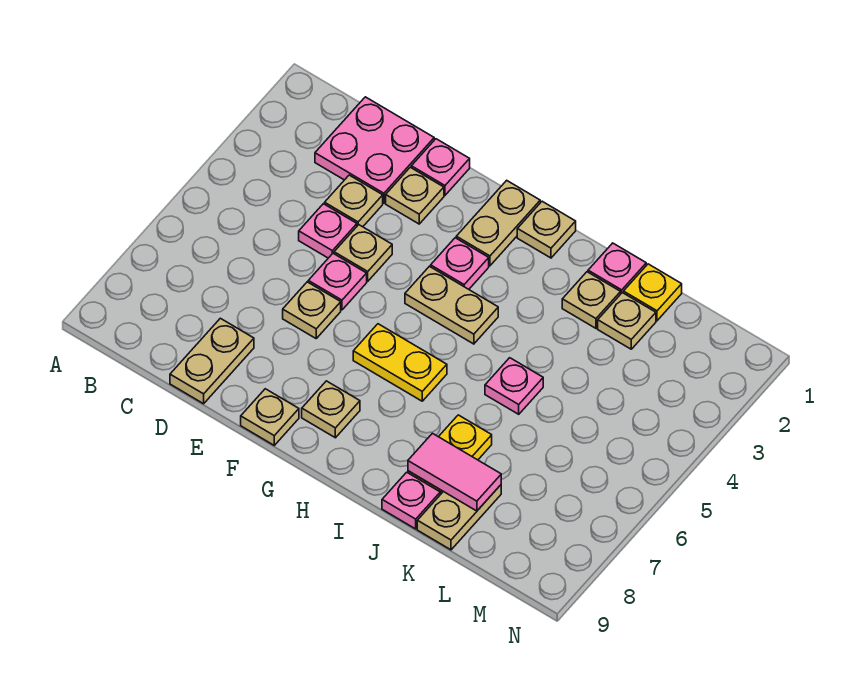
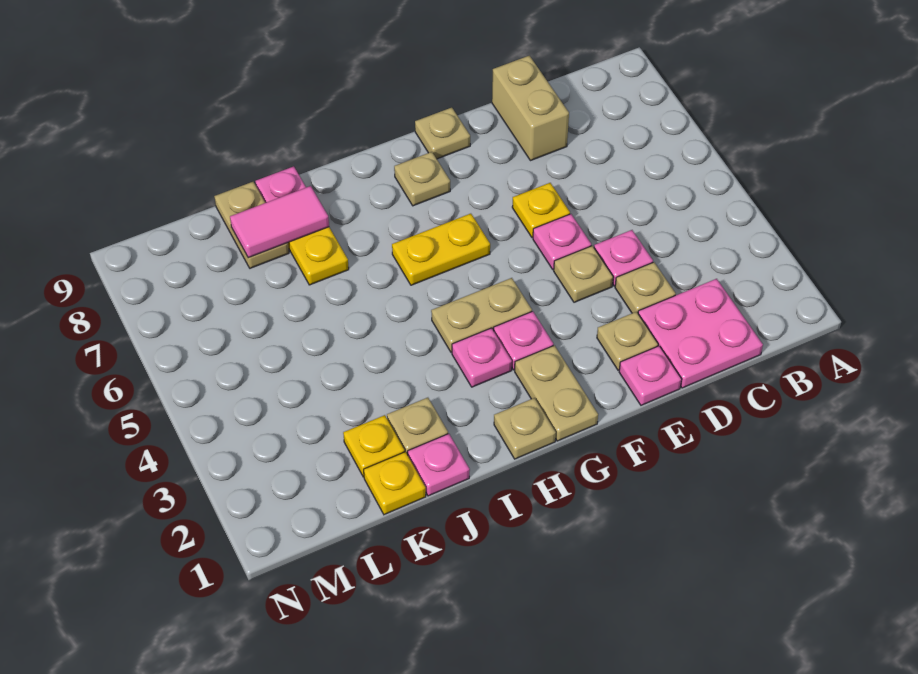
tan plate D8:D9 level 1 -> tan brick D8:D9 level 1
tan plate E6 level 1 -> yellow plate E6 level 1
pink plate J5 level 1 -> pink plate H3 level 1
tan plate K2 level 1 -> yellow plate K2 level 1

